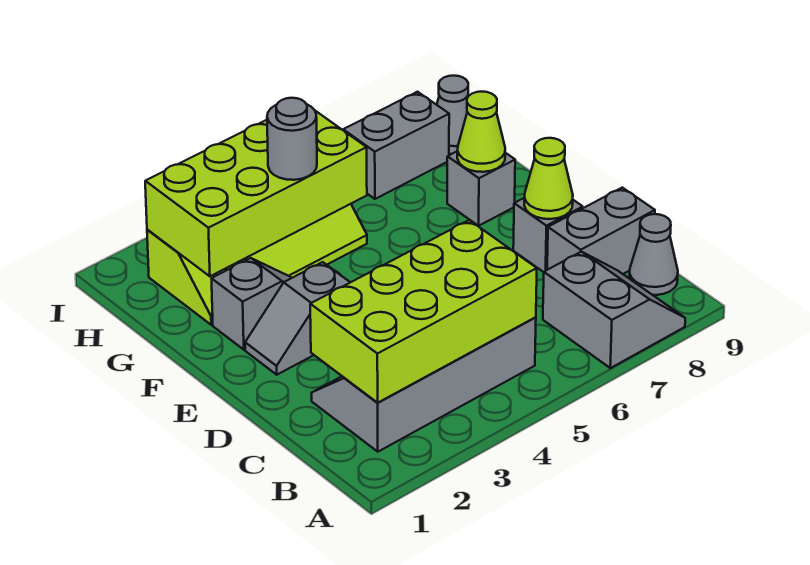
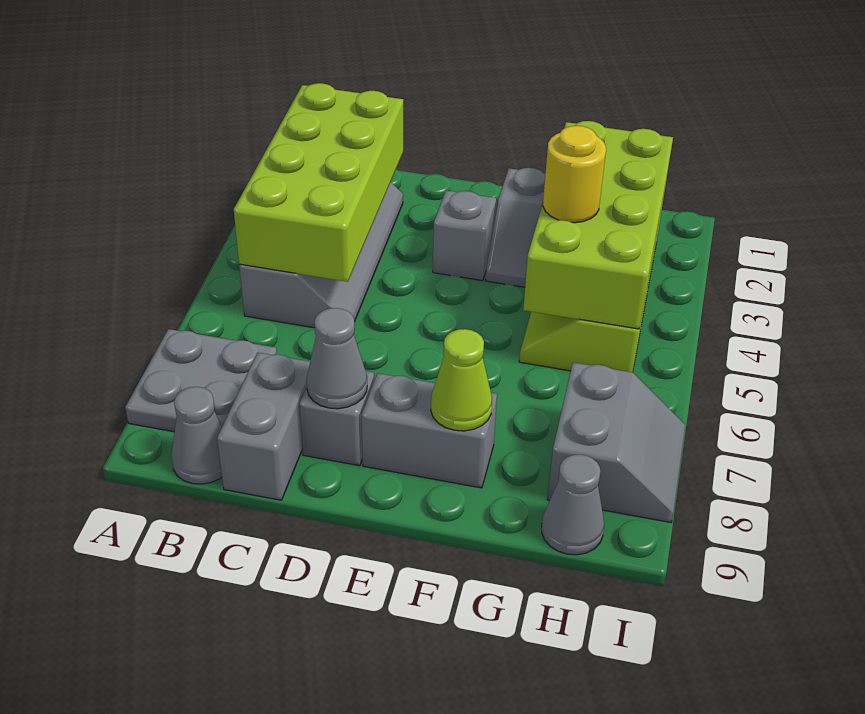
grey slope A7:B8 level 1 top 7 -> grey plate A7:B8 level 1
lime cone D8 level 2 -> grey cone D8 level 2
grey brick F8 level 1 -> grey brick E8:F8 level 1
grey round brick G4 level 3 -> yellow round brick G4 level 3

